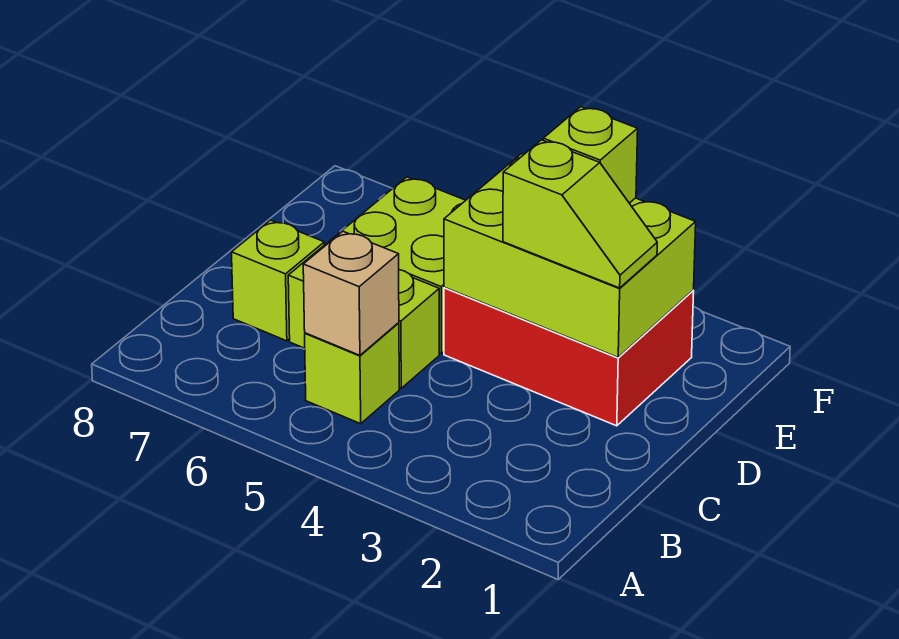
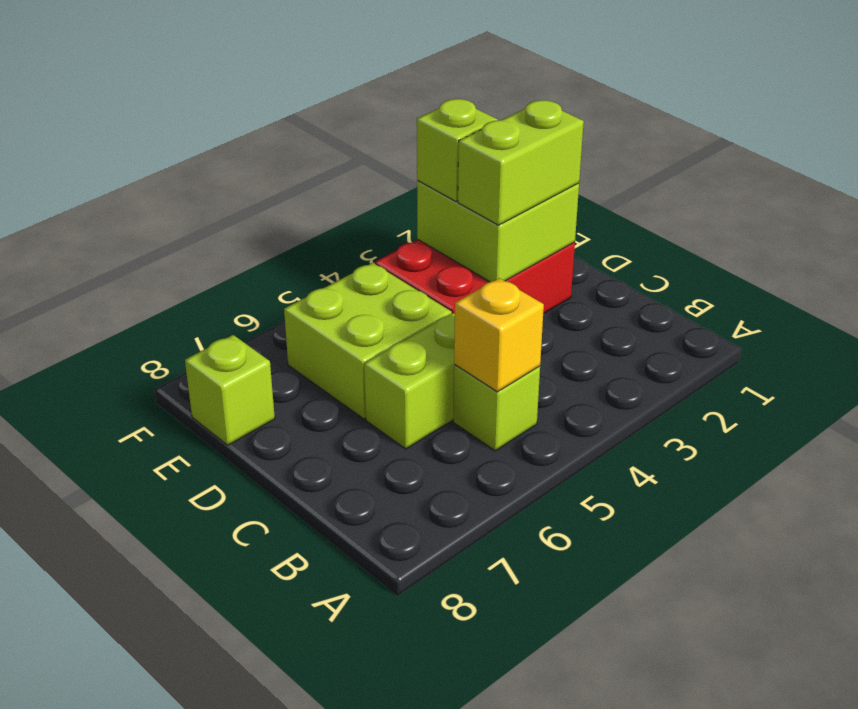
tan brick B5 level 2 -> yellow brick B5 level 2
lime brick C7 level 1 -> lime brick E8 level 1
lime brick D2:E4 level 2 -> lime brick D2:E3 level 2
lime slope D2:D3 level 3 top 3 -> lime brick D2:D3 level 3

